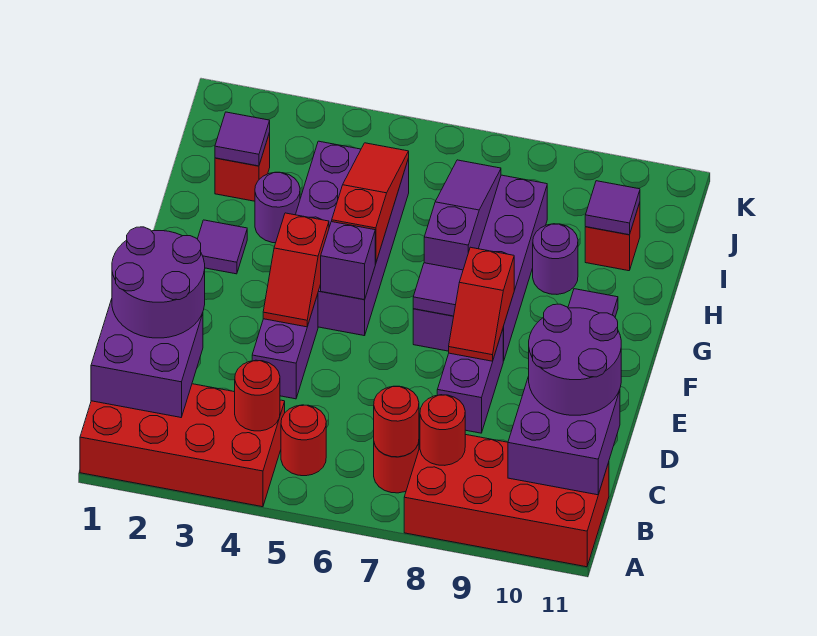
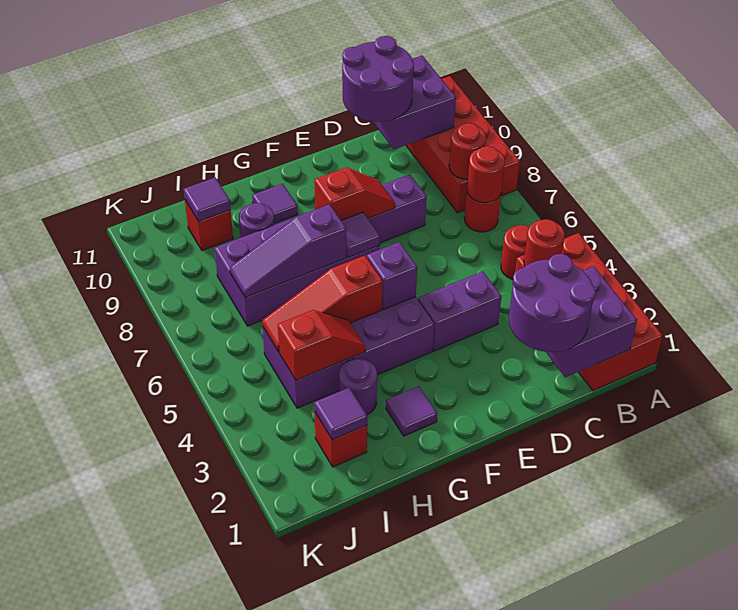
red slope E4:F4 level 2 top F -> red slope H4:I4 level 2 top I

